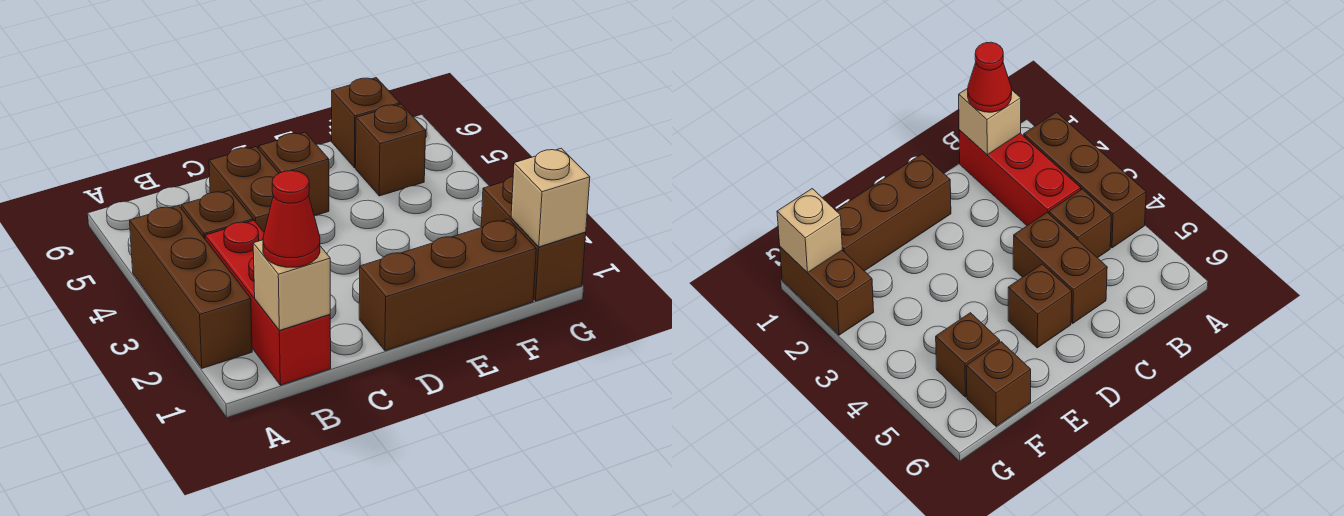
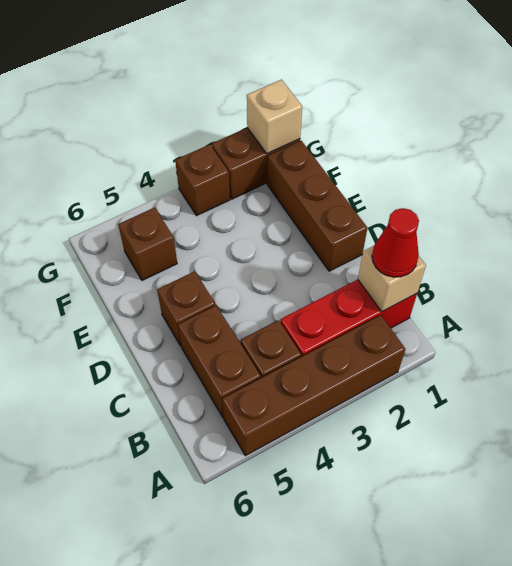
brown brick A2:A4 level 1 -> brown brick A2:A5 level 1
brown brick C4:C5 level 1 -> brown brick B5:C5 level 1
brown brick F6 level 1 -> brown brick G3 level 1

